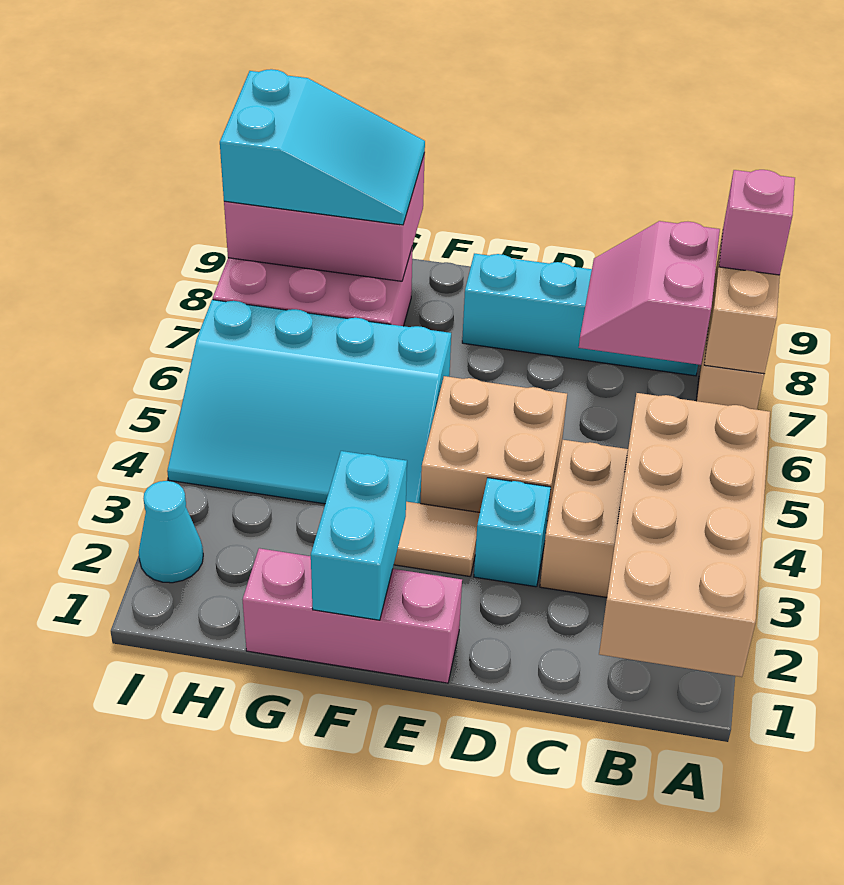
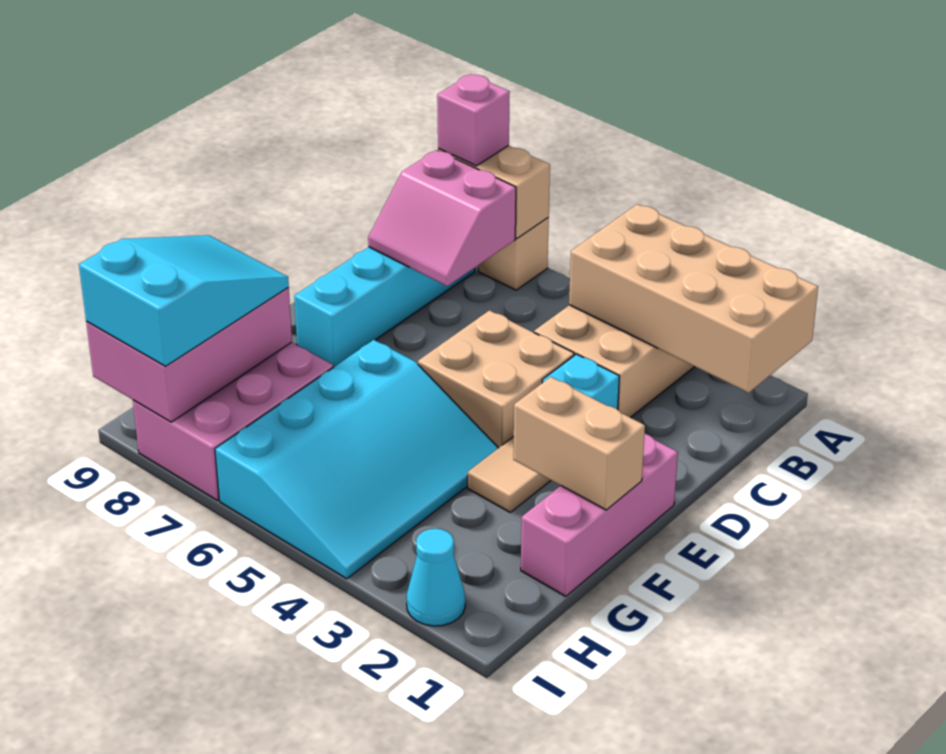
cyan brick F1:F2 level 2 -> tan brick F1:F2 level 2

